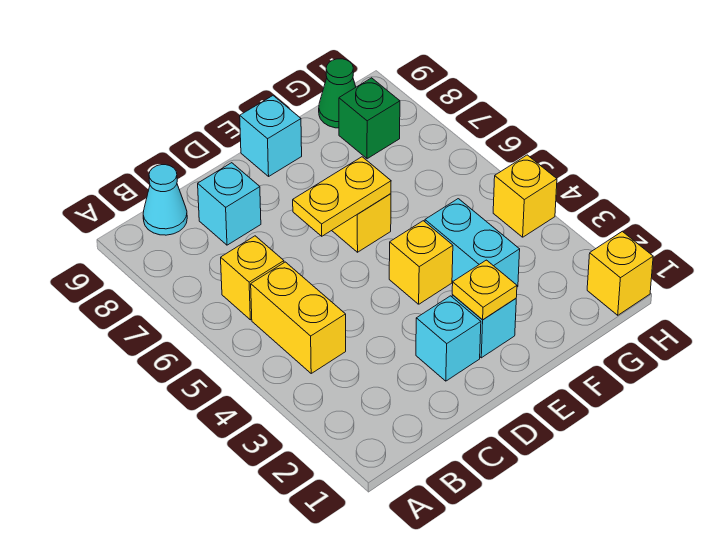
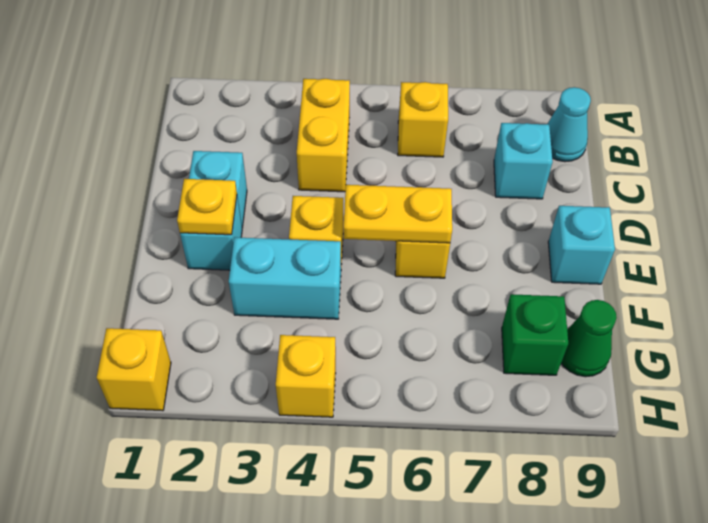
yellow brick B4:B5 level 1 -> yellow brick B4:C4 level 1
yellow plate D6:E6 level 2 -> yellow plate E5:E6 level 2

